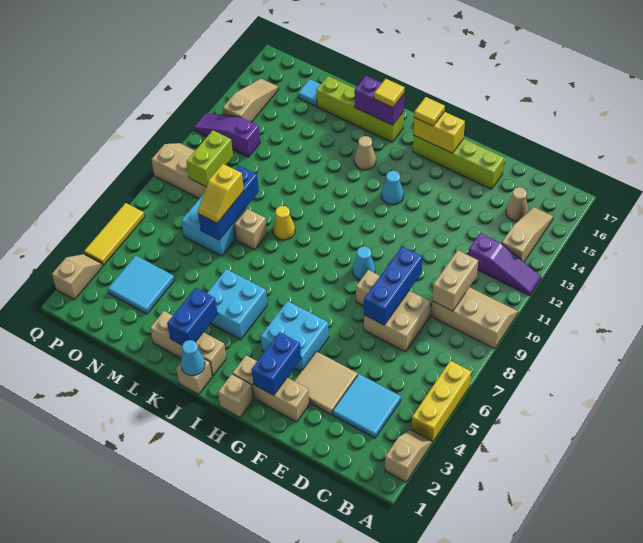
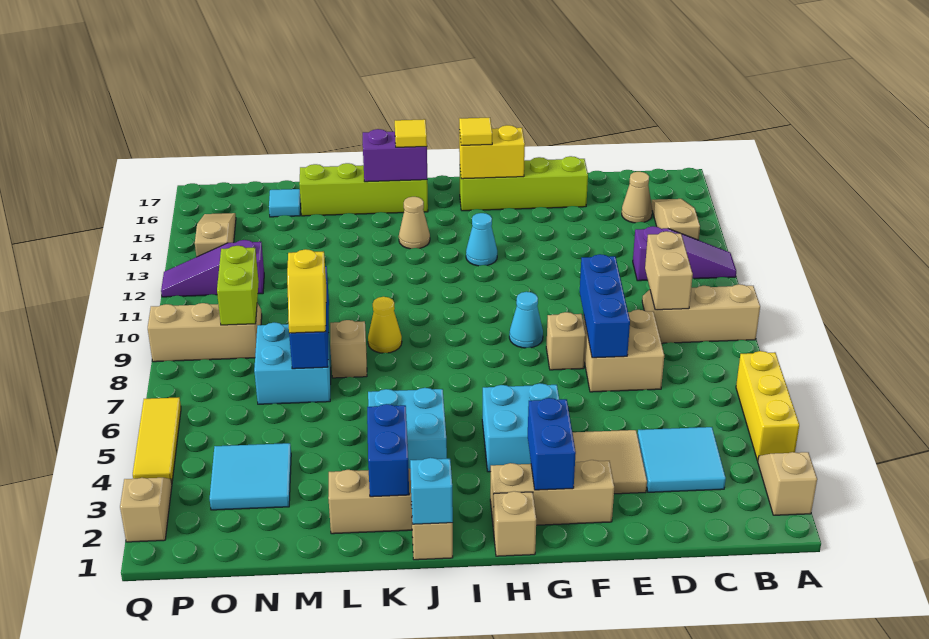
cyan cone J1 level 2 -> cyan brick J1 level 2

